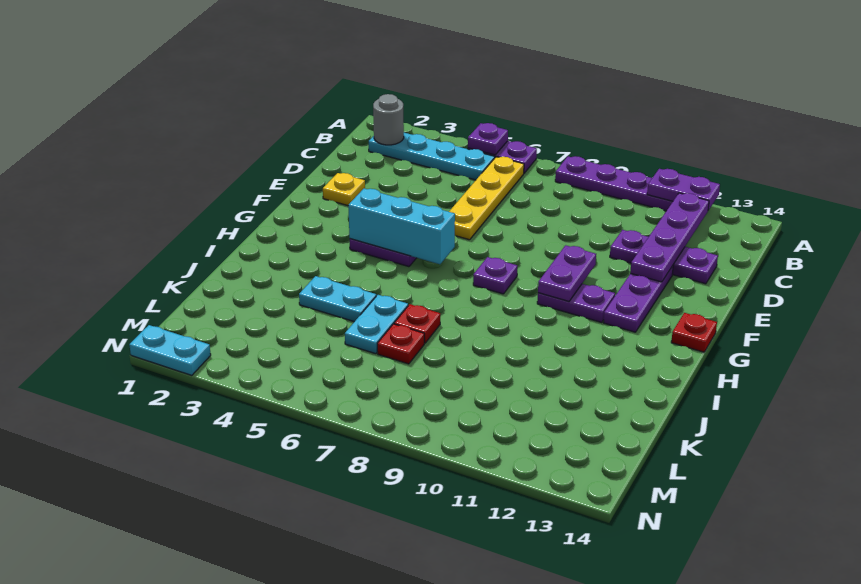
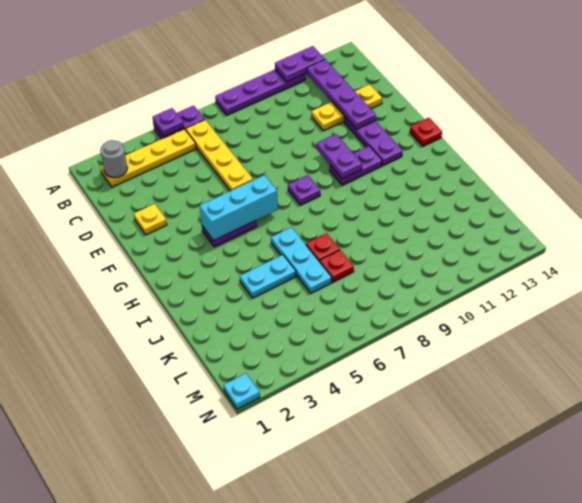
cyan plate B2:B5 level 1 -> yellow plate B2:B5 level 1
purple plate D11:D13 level 1 -> yellow plate D11:D13 level 1
cyan plate J6:K6 level 1 -> cyan plate I6:K6 level 1
cyan plate N1:N2 level 1 -> cyan plate N1 level 1

